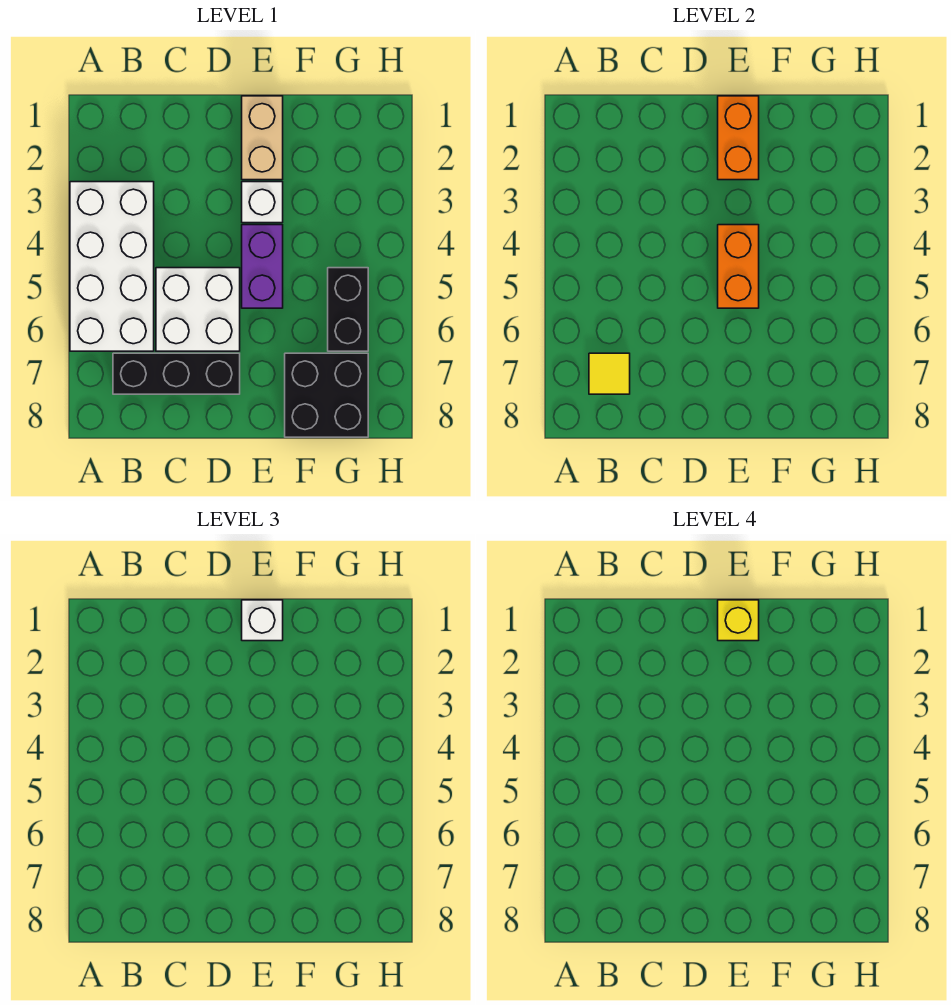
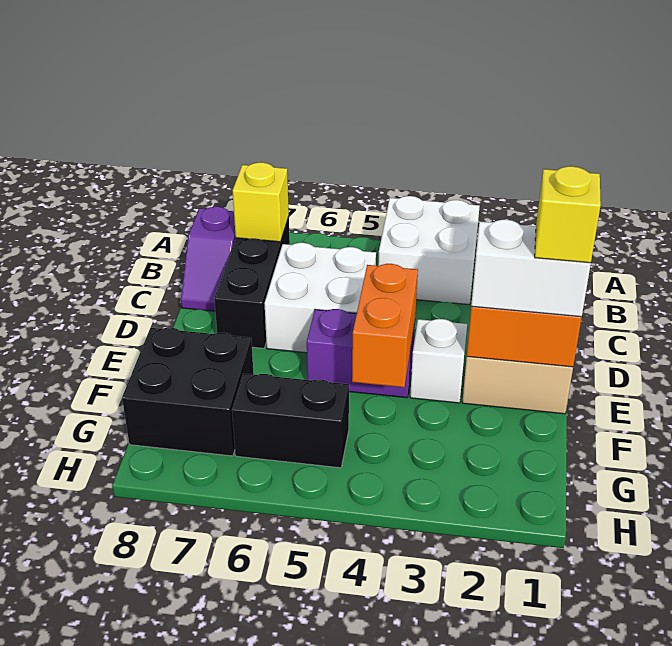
white brick A3:B6 level 1 -> white brick A3:B4 level 1
yellow tile B7 level 2 -> yellow brick B7 level 2
none -> purple slope B8:C8 level 1 top B
white brick E1 level 3 -> white brick E1:E2 level 3
orange brick E4:E5 level 2 -> orange brick E4:F4 level 2

